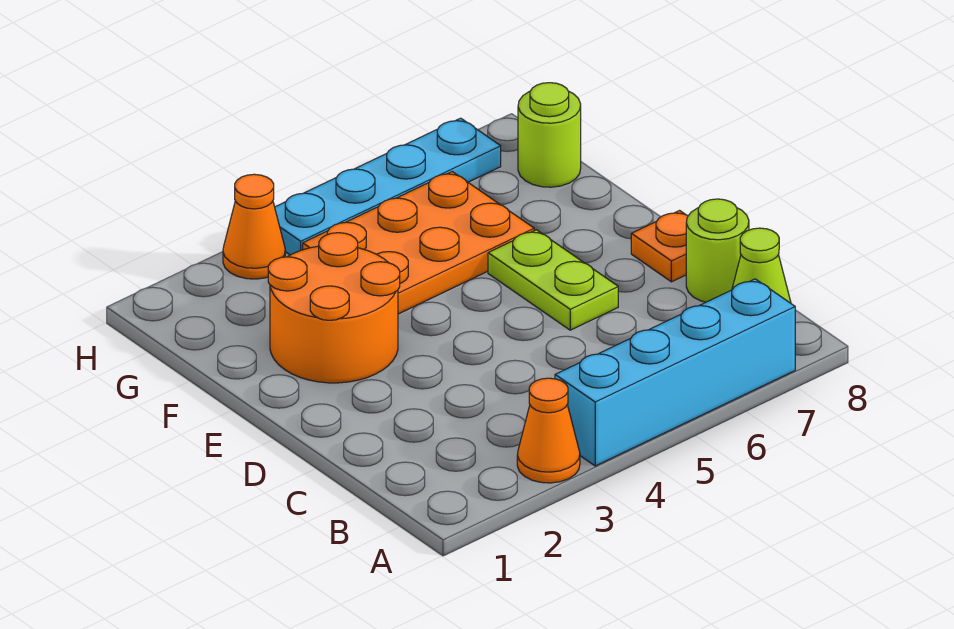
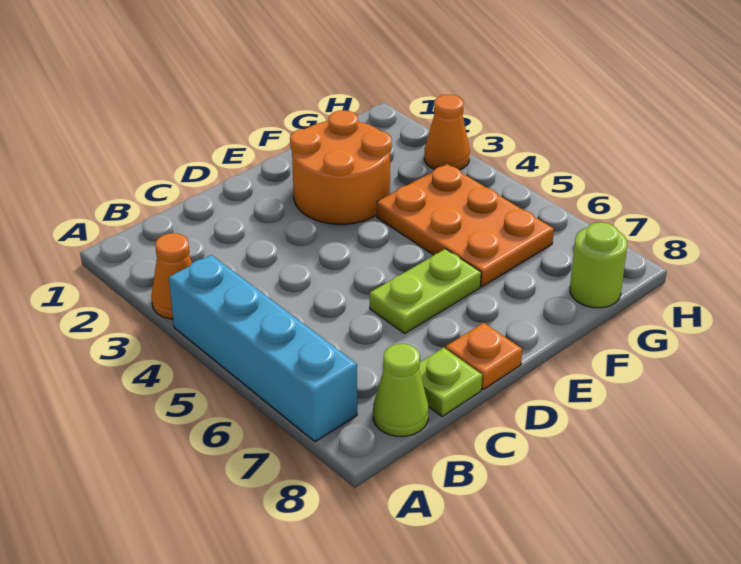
lime round brick C8 level 1 -> lime plate C8 level 1
cyan plate H4:H7 level 1 -> none

